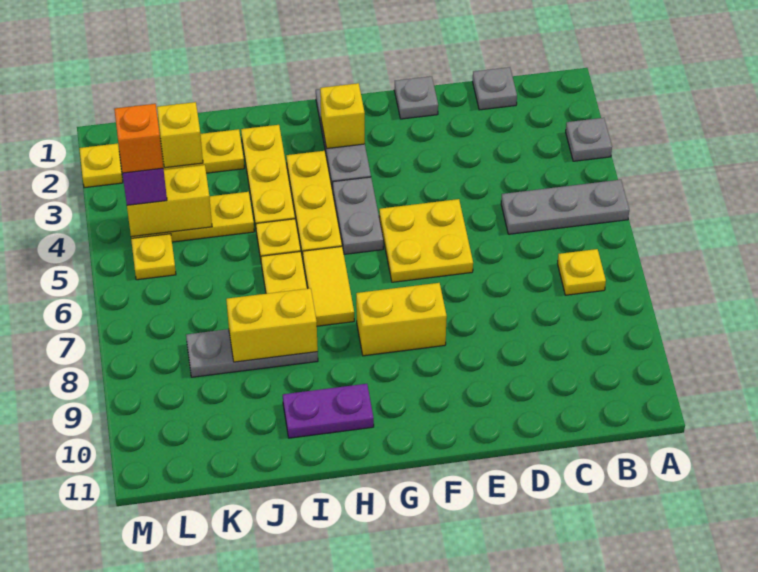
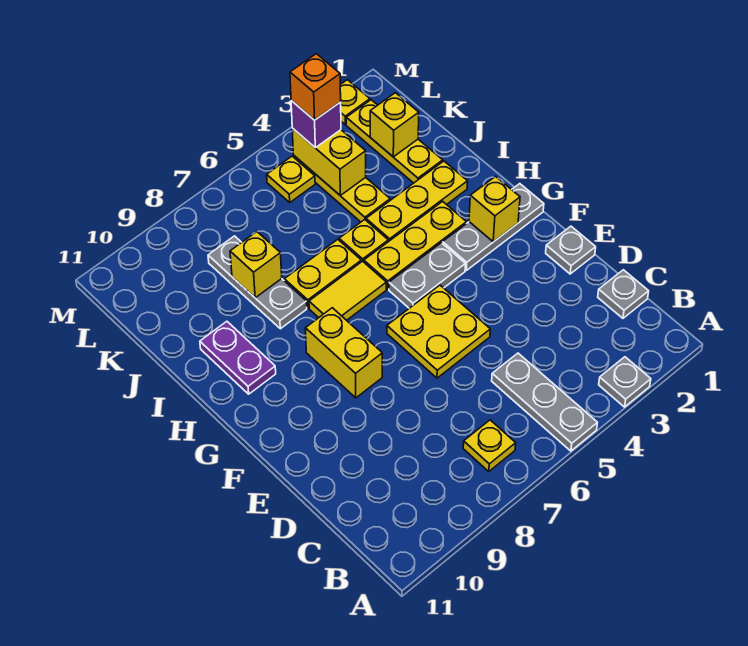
yellow brick I8:J8 level 2 -> yellow brick J8 level 2

